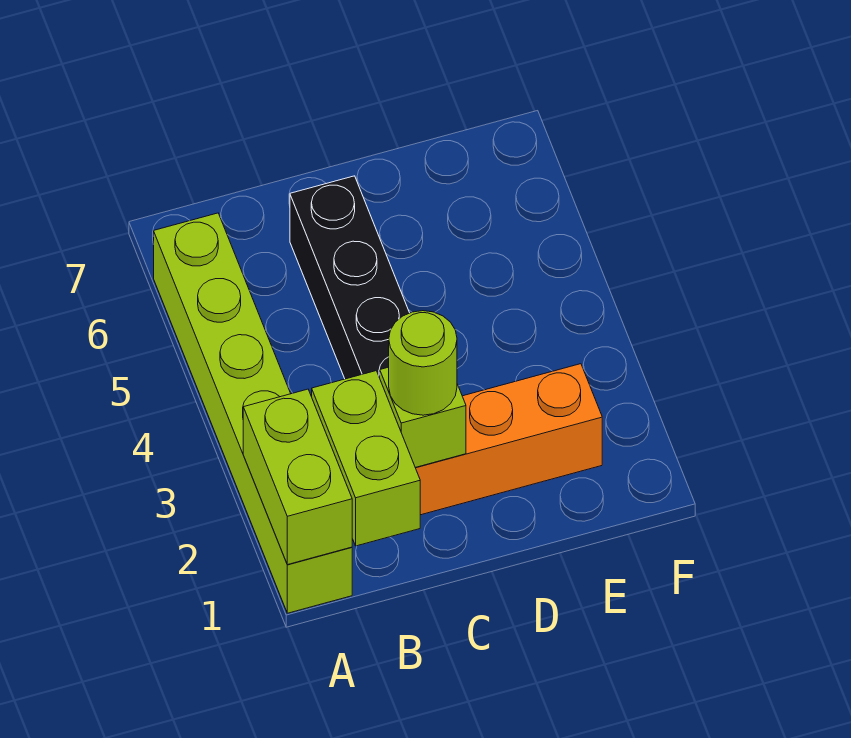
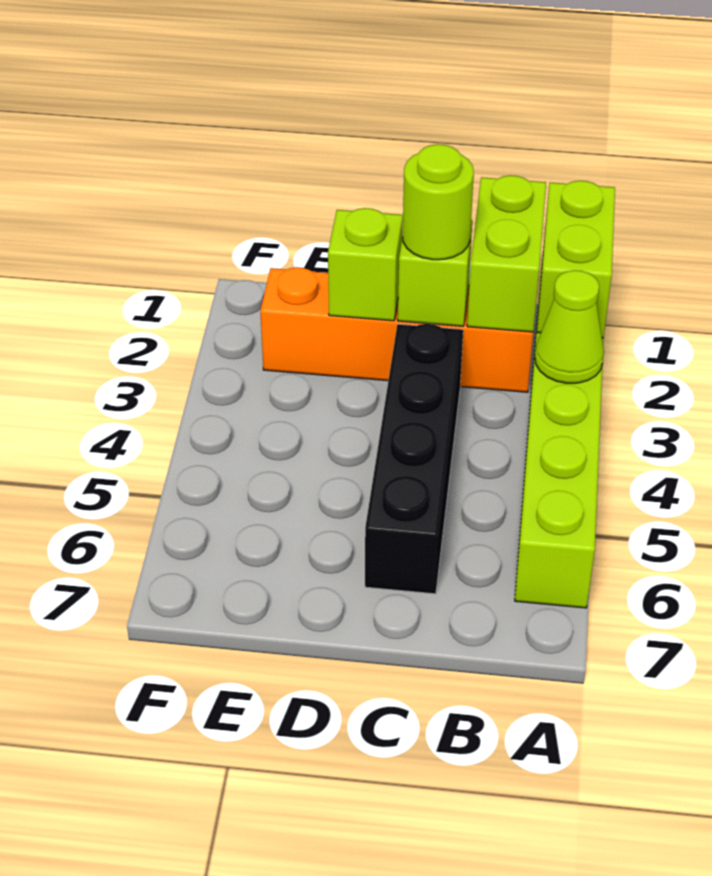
none -> lime cone A3 level 2
none -> lime brick D2 level 2

